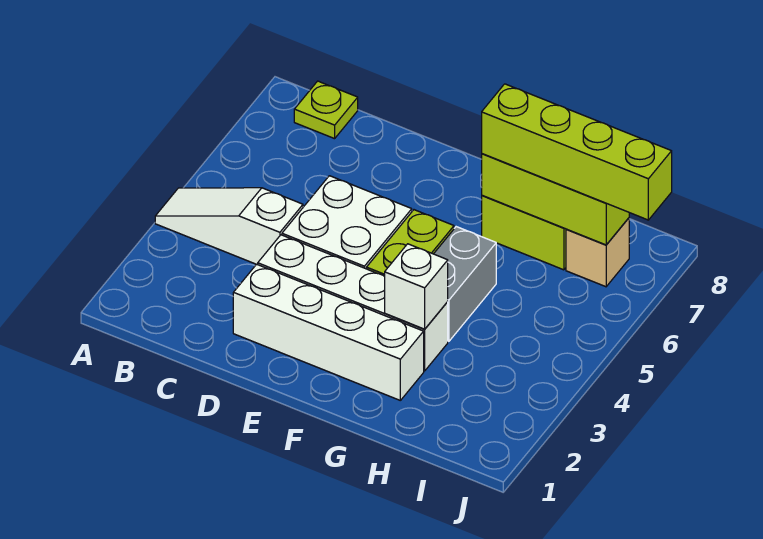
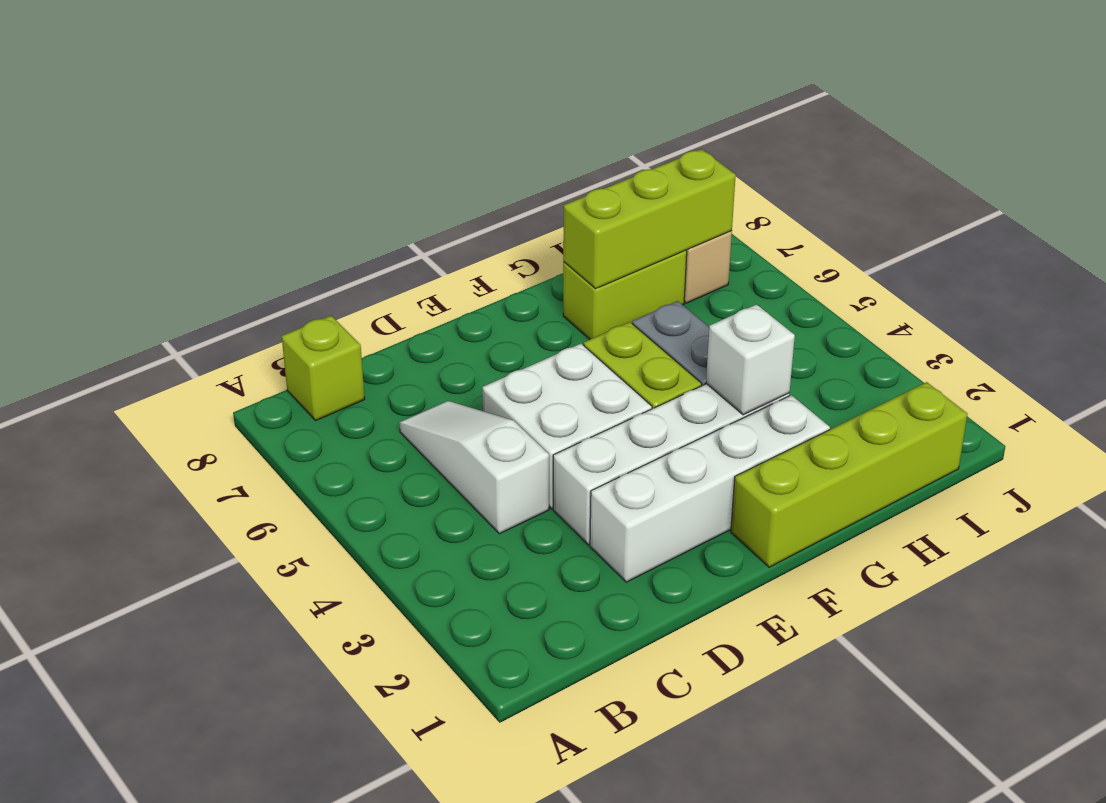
white slope A4:C4 level 1 top C -> white slope C4:C6 level 1 top 4
lime plate B8 level 1 -> lime brick B8 level 1
lime brick G7:J7 level 3 -> lime brick F1:I1 level 1

